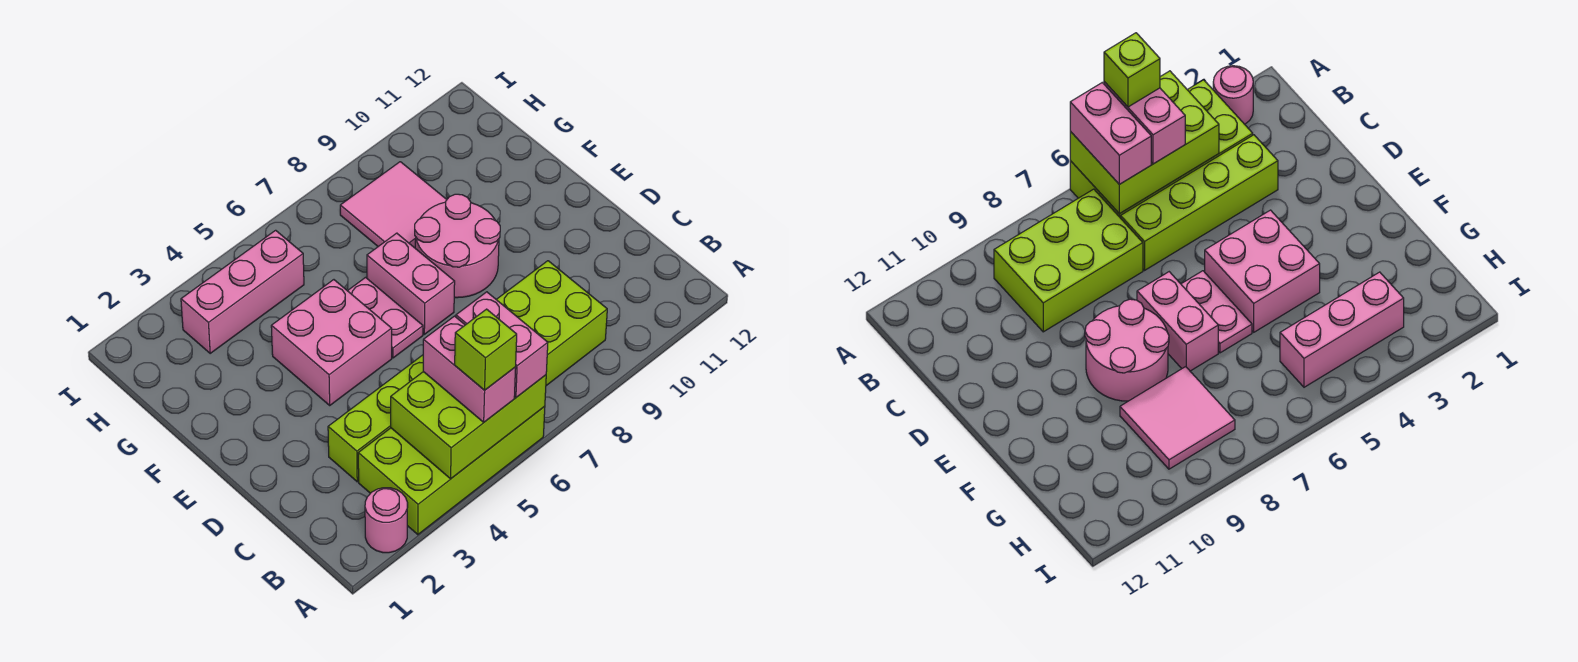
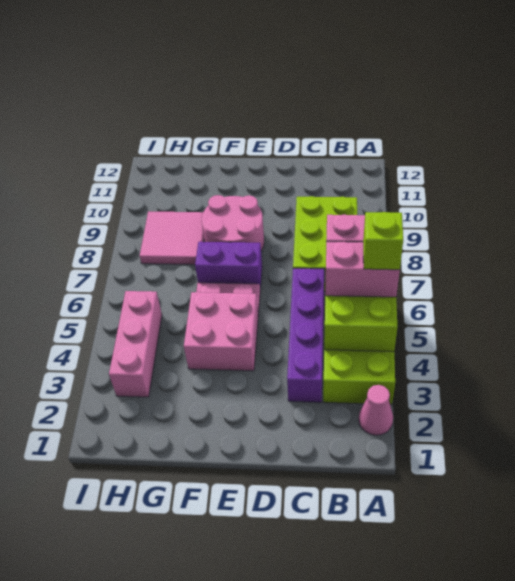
pink round brick A2 level 1 -> pink cone A2 level 1
lime brick C3:C6 level 1 -> purple brick C3:C6 level 1
pink brick E7:F7 level 1 -> purple brick E7:F7 level 1

